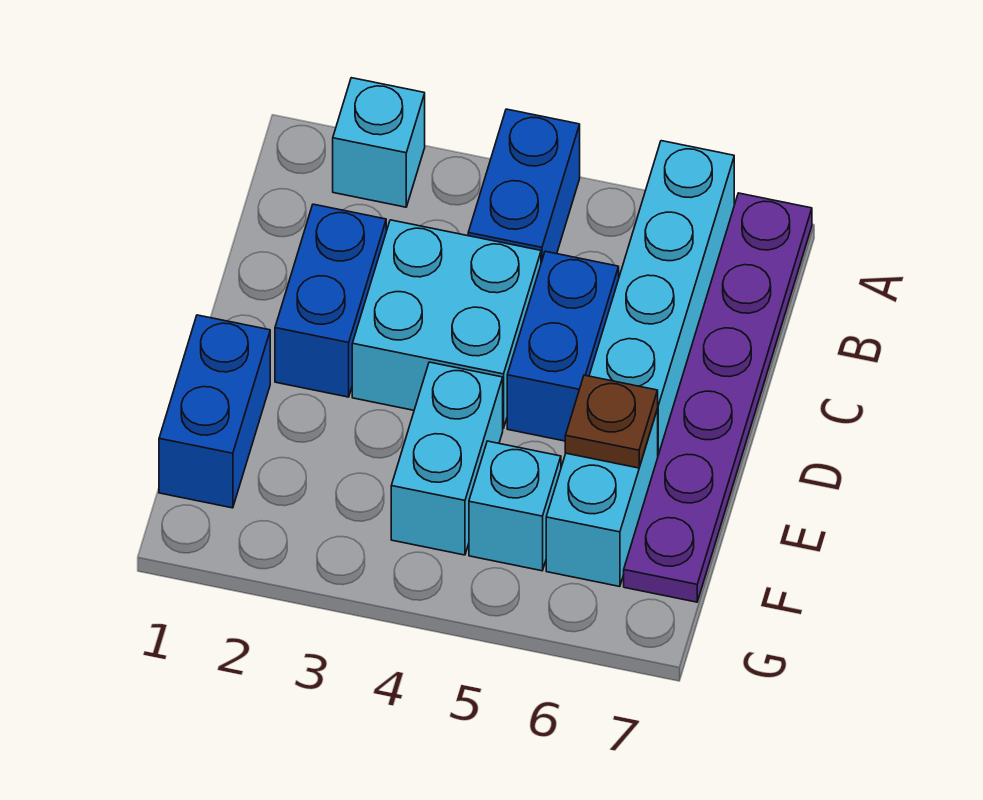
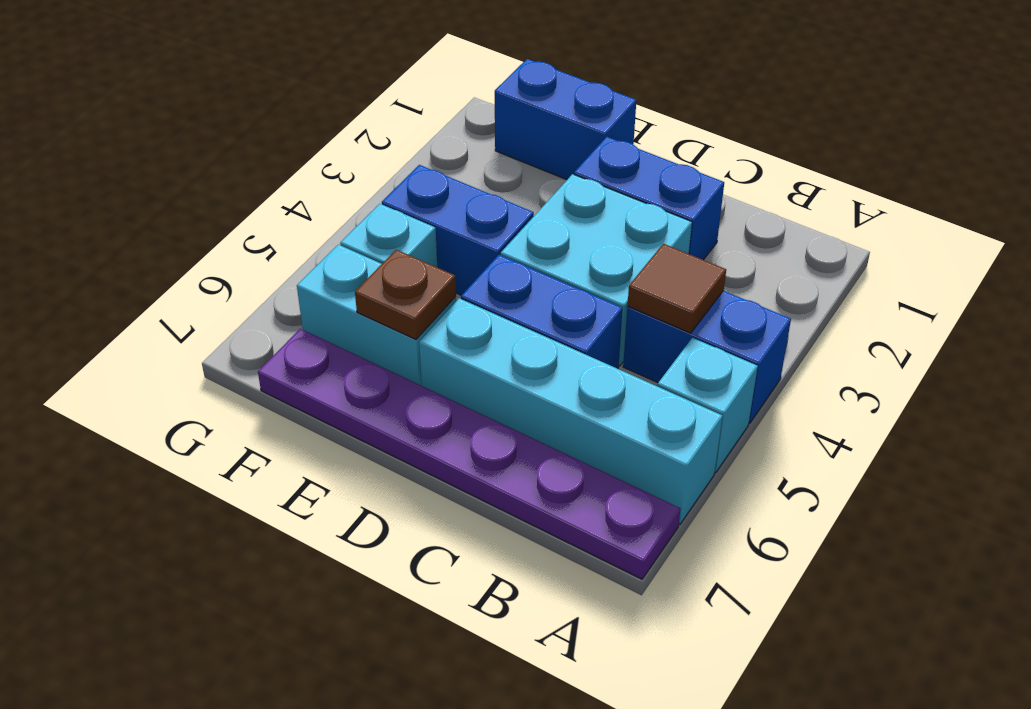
cyan brick A2 level 1 -> cyan brick A5 level 1
none -> brown tile B4 level 2
cyan brick E4:F4 level 1 -> blue brick E4:F4 level 1

